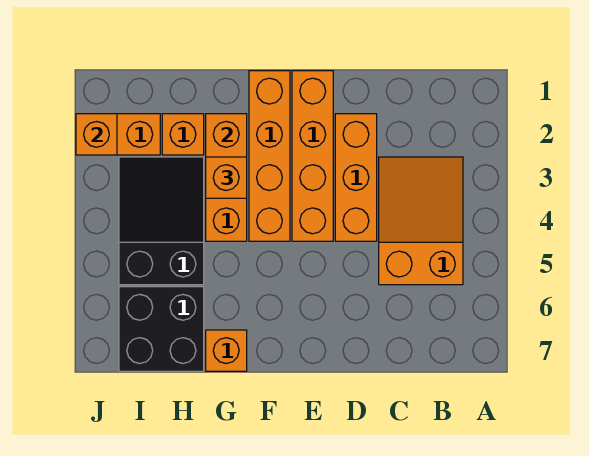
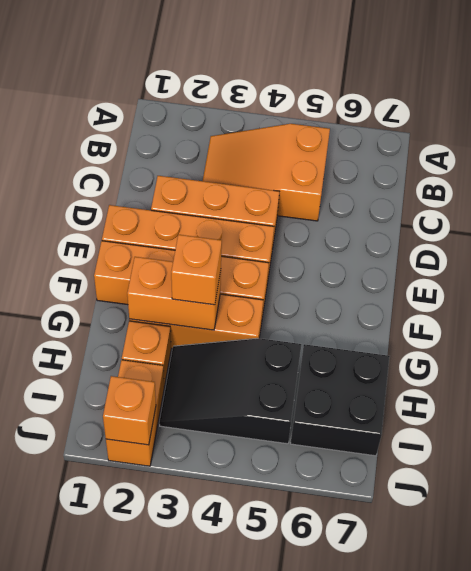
orange brick G7 level 1 -> none

